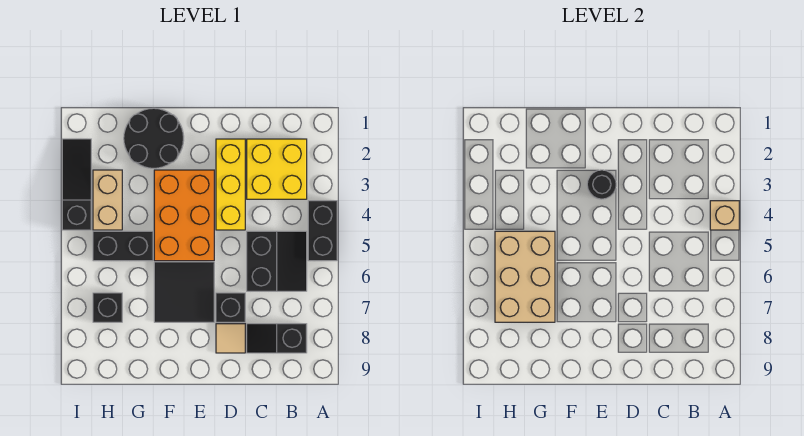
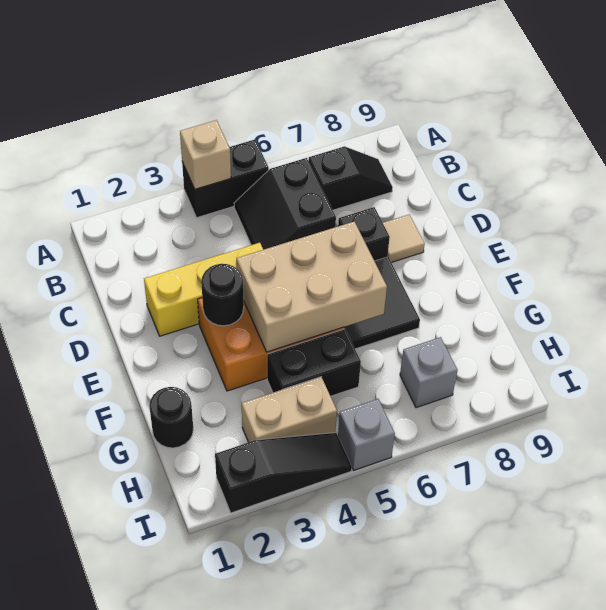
yellow brick B2:C3 level 1 -> none
black slope B5:C6 level 1 top C -> black slope B5:C6 level 1 top 6
black slope B8:C8 level 1 top B -> black slope B7:B8 level 1 top 7
black round brick F1:G2 level 1 -> black round brick G1 level 1
black brick G5:H5 level 1 -> black brick G4:G5 level 1
tan brick G5:H7 level 2 -> tan brick E4:F6 level 2
black brick H7 level 1 -> grey brick H7 level 1
black slope I2:I4 level 1 top 4 -> black slope I2:I4 level 1 top 2
none -> grey brick I5 level 1

